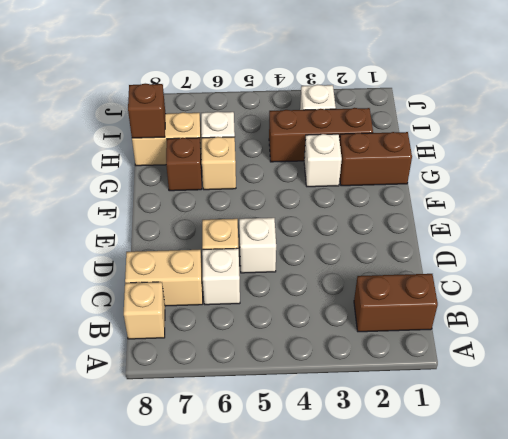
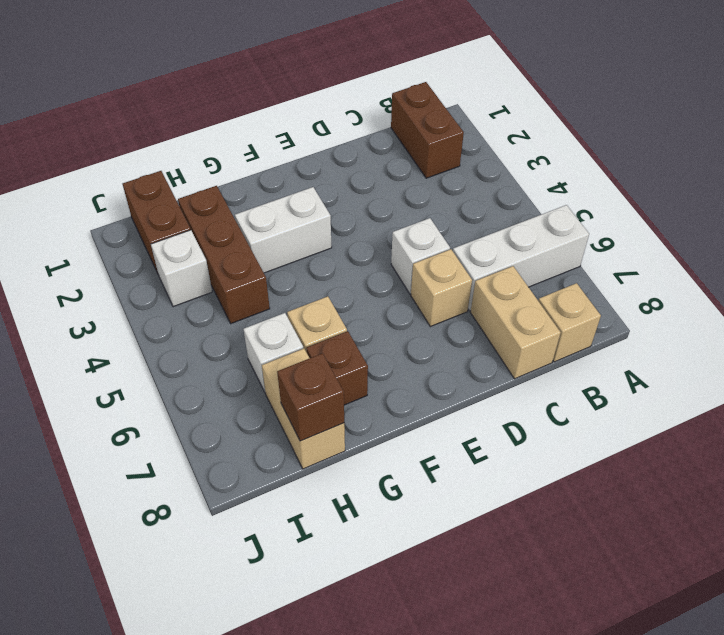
white brick C6 level 1 -> white brick A6:C6 level 1
brown brick G1:G2 level 1 -> brown brick I1:I2 level 1
white brick G3 level 1 -> white brick F3:G3 level 1

